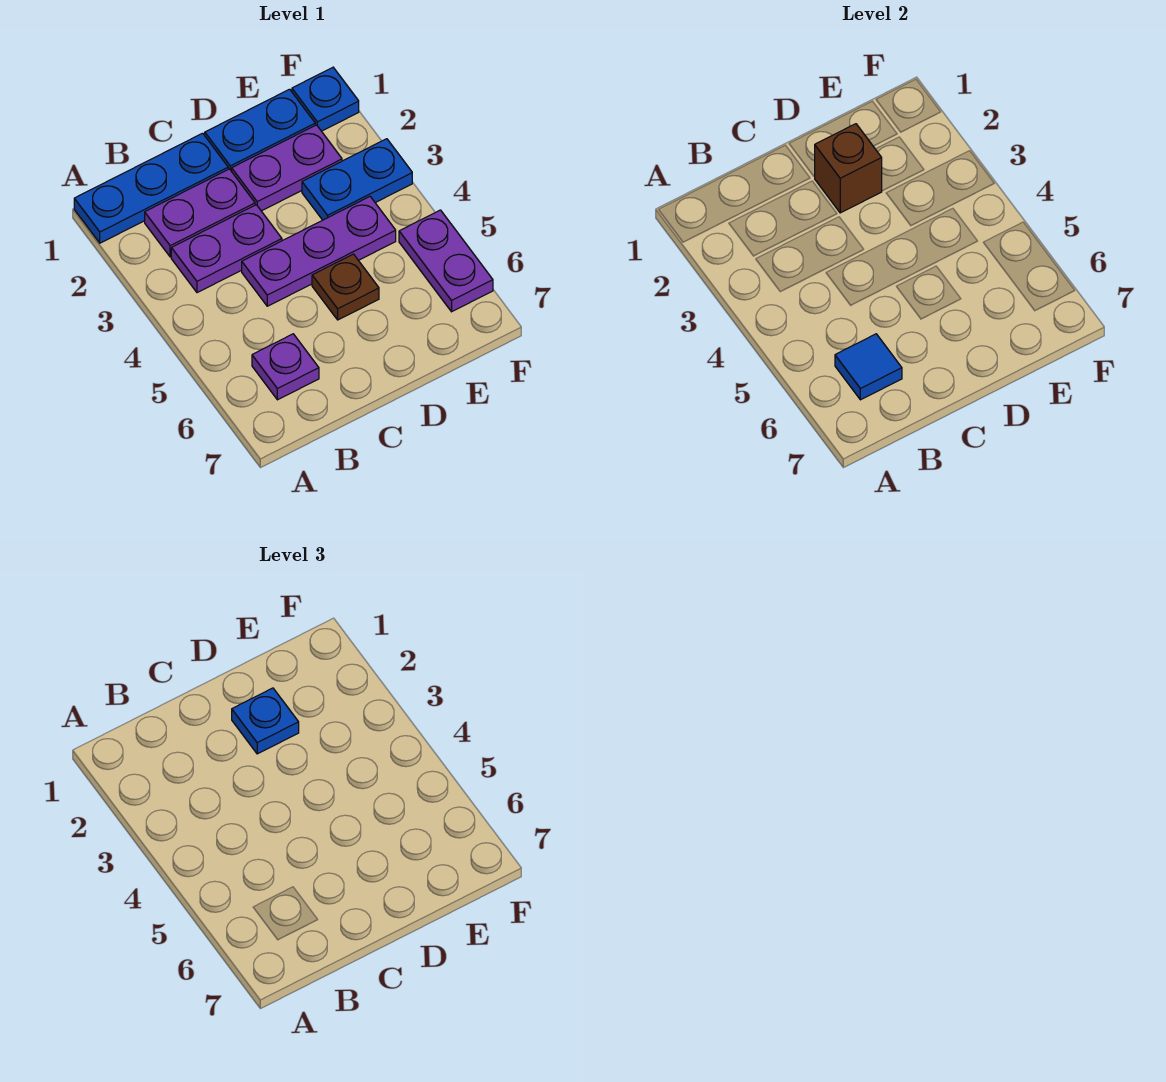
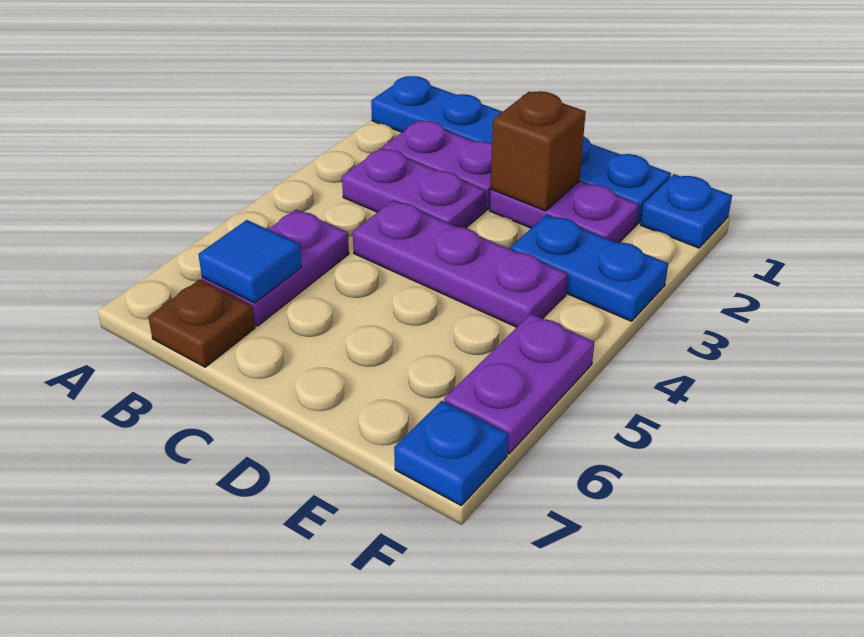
purple plate B6 level 1 -> purple plate B5:B6 level 1
blue plate D2 level 3 -> blue plate F7 level 1
brown plate D5 level 1 -> brown plate B7 level 1

